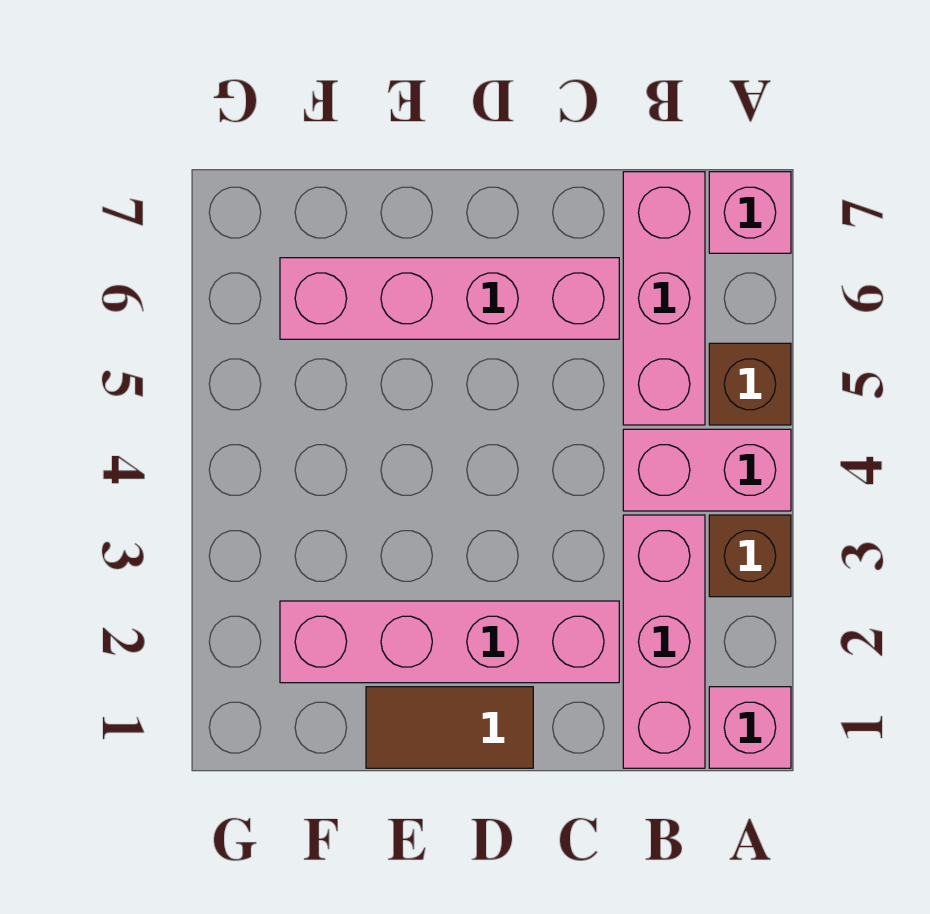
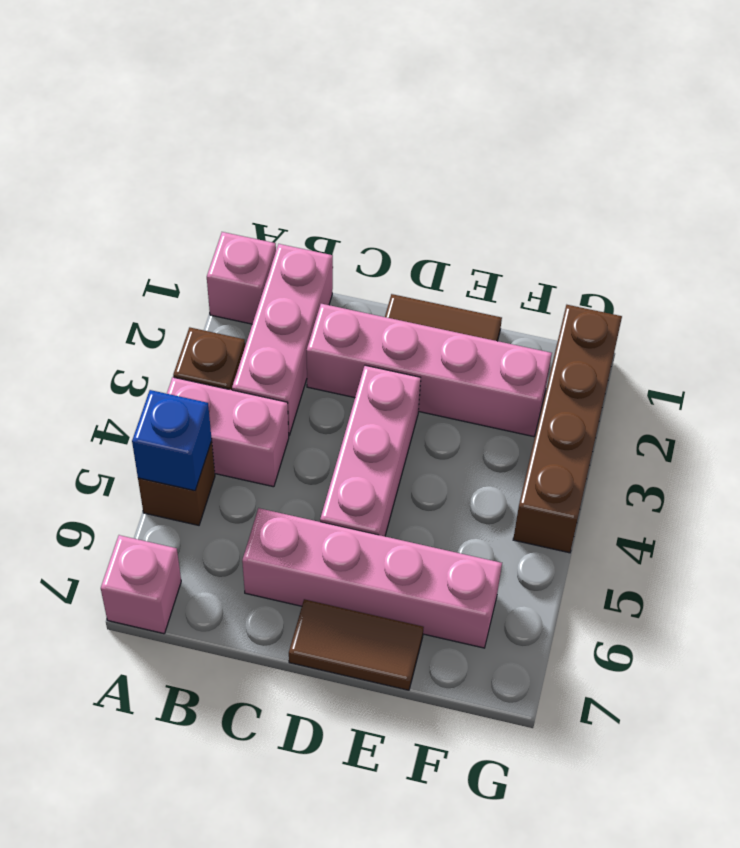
none -> blue brick A5 level 2
pink brick B5:B7 level 1 -> pink brick D3:D5 level 1
none -> brown tile D7:E7 level 1
none -> brown brick G1:G4 level 1

